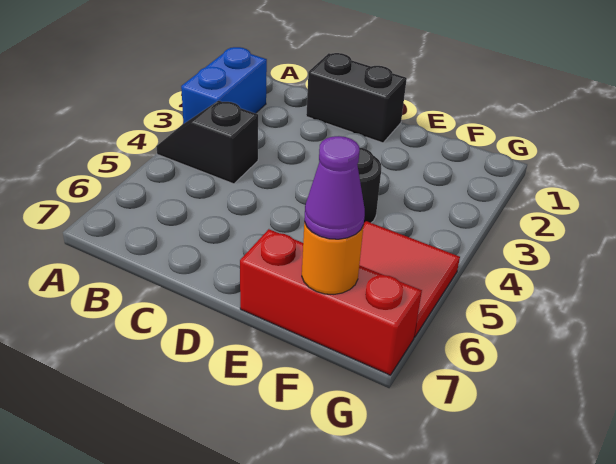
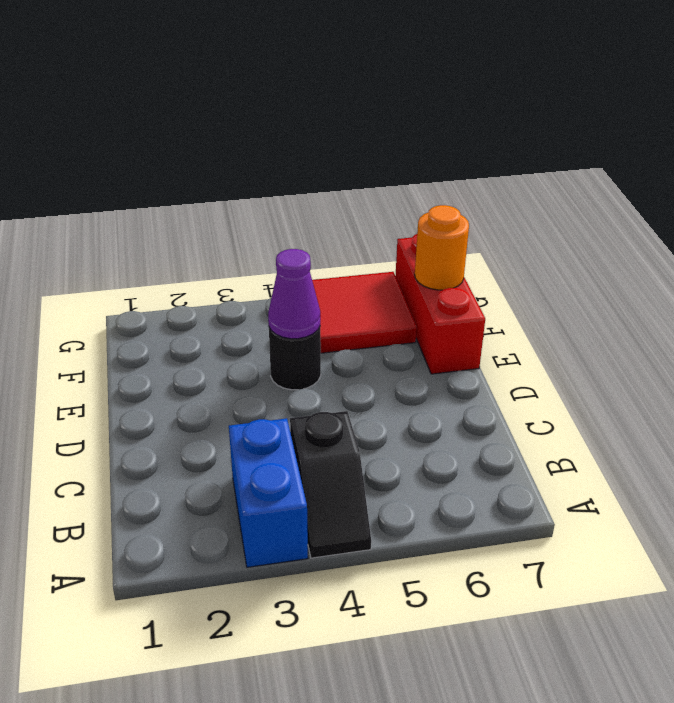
blue brick A2:A3 level 1 -> blue brick A3:B3 level 1
black brick C1:D1 level 1 -> none
purple cone F7 level 3 -> purple cone E4 level 2

